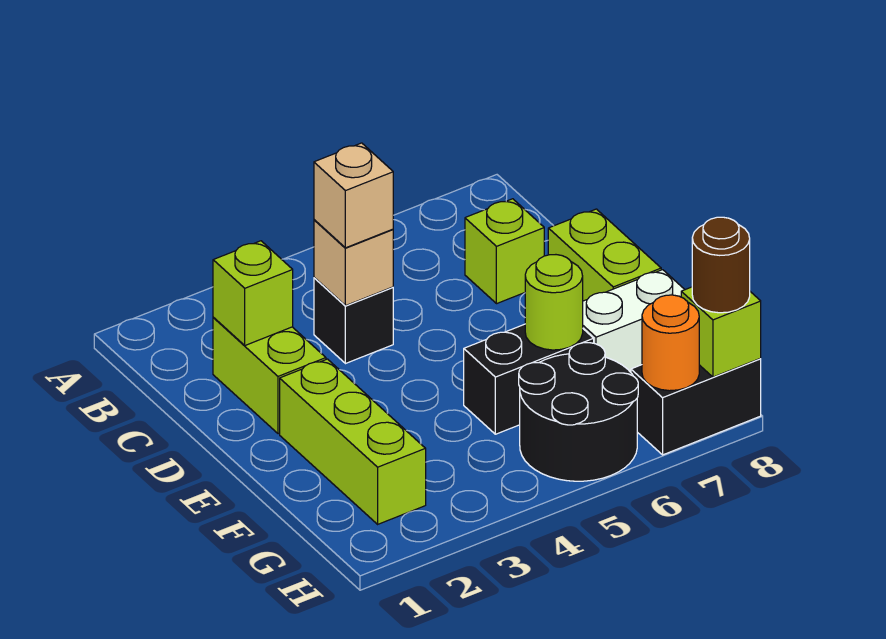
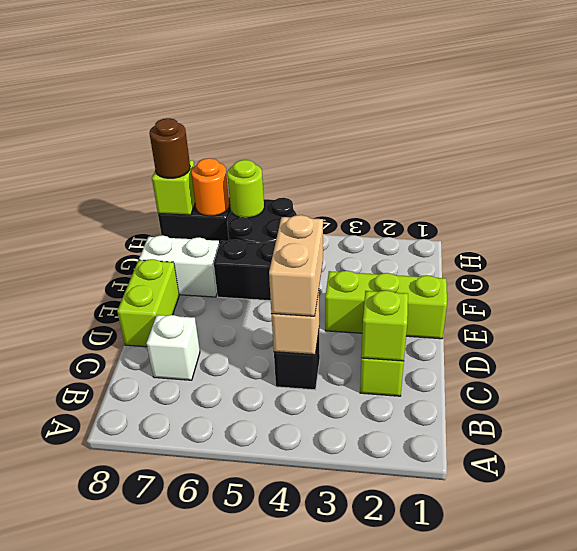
tan brick C4 level 3 -> tan brick C4:D4 level 3
lime brick C7 level 1 -> white brick C7 level 1
lime brick E2:G2 level 1 -> lime brick E1:E3 level 1
lime round brick F6 level 2 -> lime round brick H6 level 2

